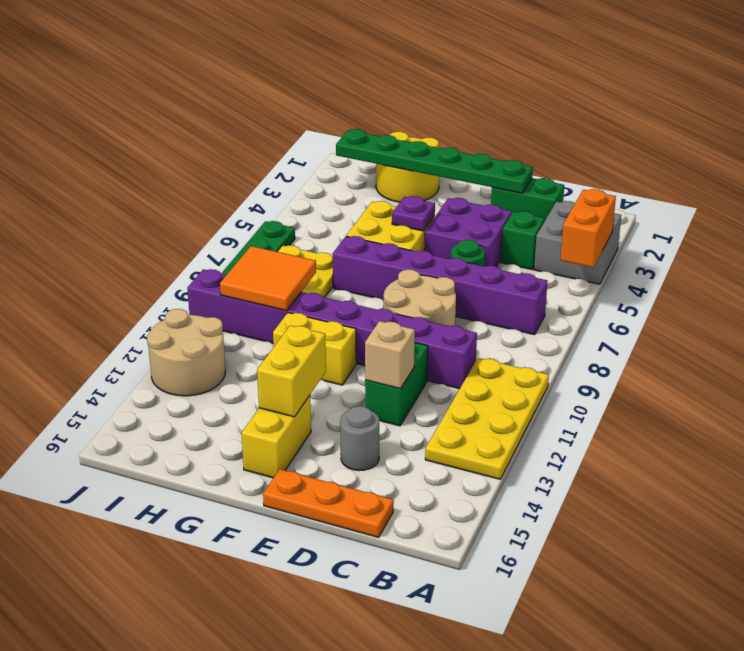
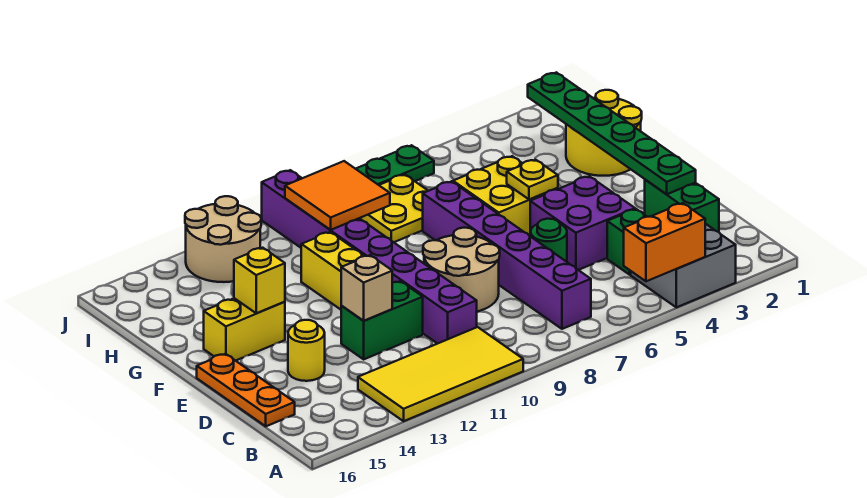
yellow plate A10:B13 level 1 -> yellow tile A10:B13 level 1
grey round brick D14 level 1 -> yellow round brick D14 level 1
purple plate F5 level 2 -> yellow plate F5 level 2
yellow brick F13:F14 level 2 -> yellow brick F14 level 2

